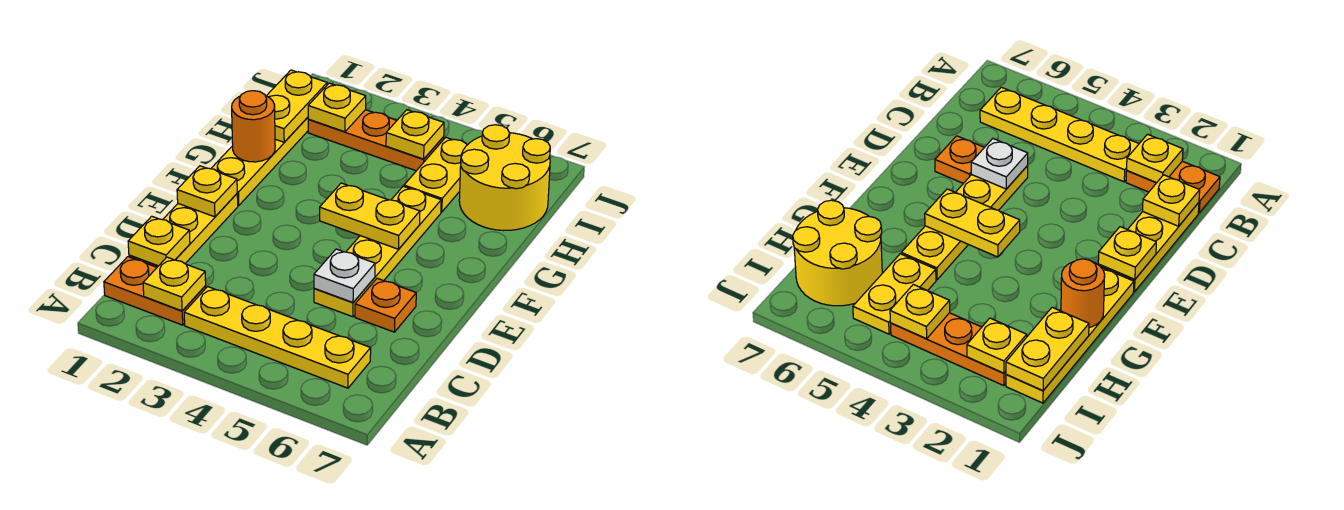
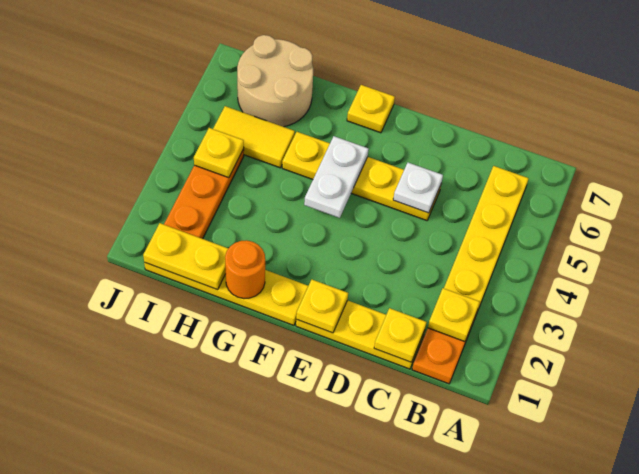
orange plate D6 level 1 -> none
yellow plate F4:F5 level 2 -> white plate F4:F5 level 2
yellow plate H5:I5 level 1 -> yellow tile H5:I5 level 1
yellow round brick H6:I7 level 1 -> tan round brick H6:I7 level 1
yellow plate I2 level 2 -> yellow plate F7 level 1

